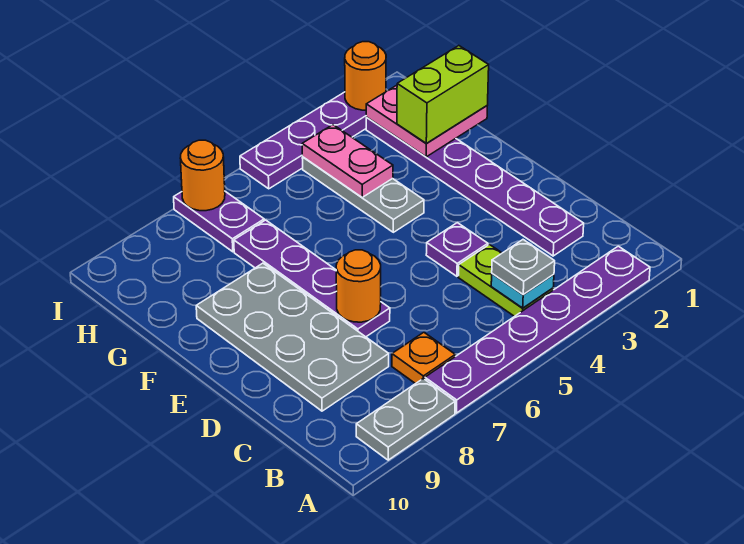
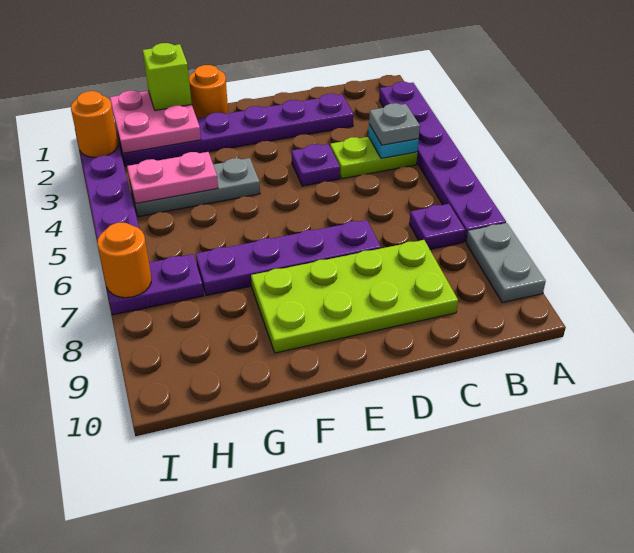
orange plate B7 level 1 -> purple plate B7 level 1
grey plate C8:F9 level 1 -> lime plate C8:F9 level 1
orange round brick D7 level 2 -> orange round brick F1 level 1
lime brick G1:G2 level 3 -> lime brick G1 level 3

